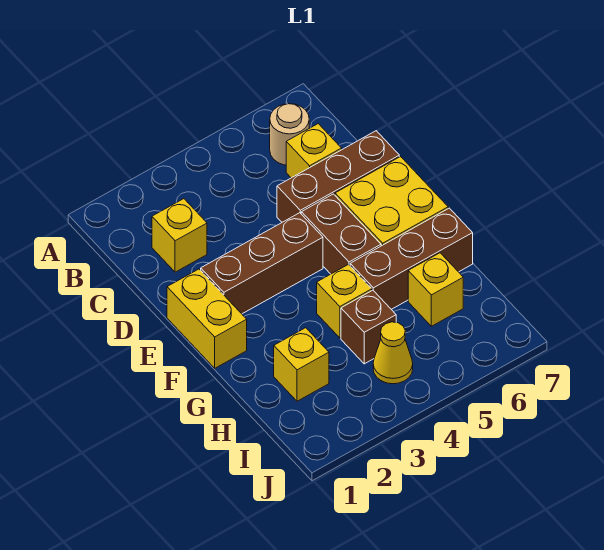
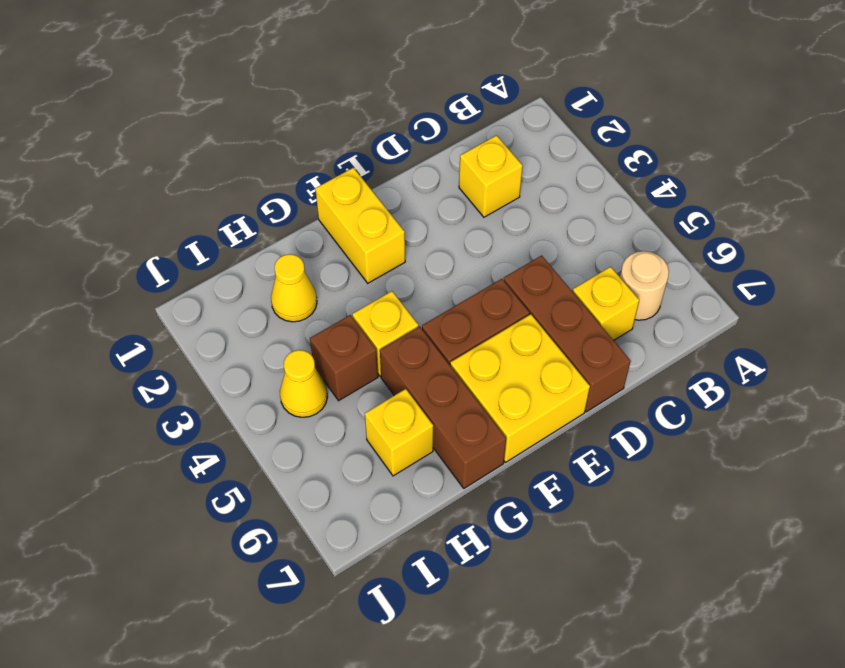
yellow brick E1:F1 level 1 -> yellow brick F1:F2 level 1
brown brick E2:E4 level 1 -> none
yellow brick H2 level 1 -> yellow cone H2 level 1

